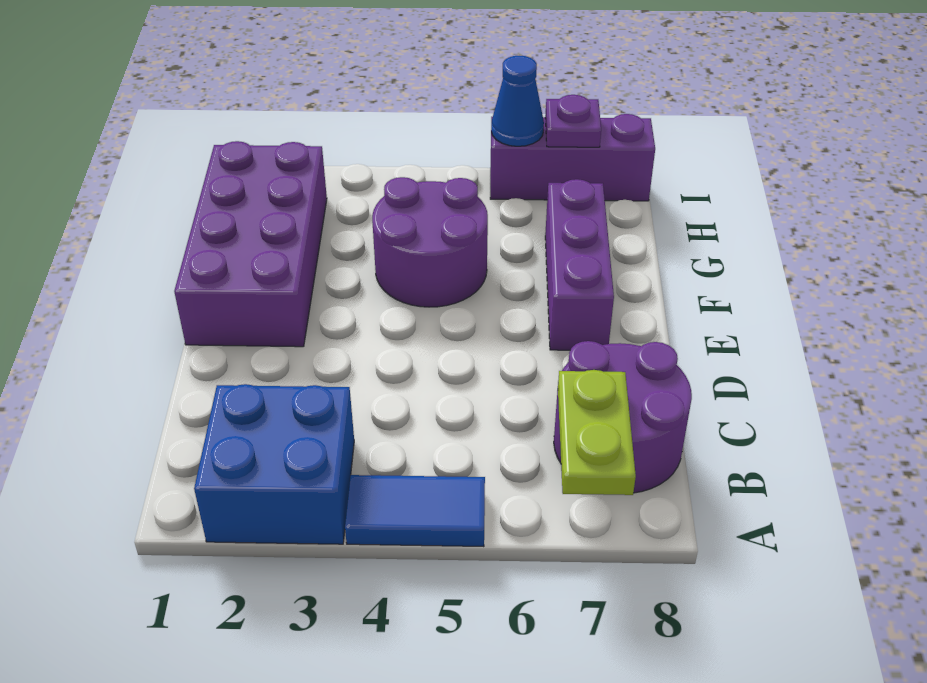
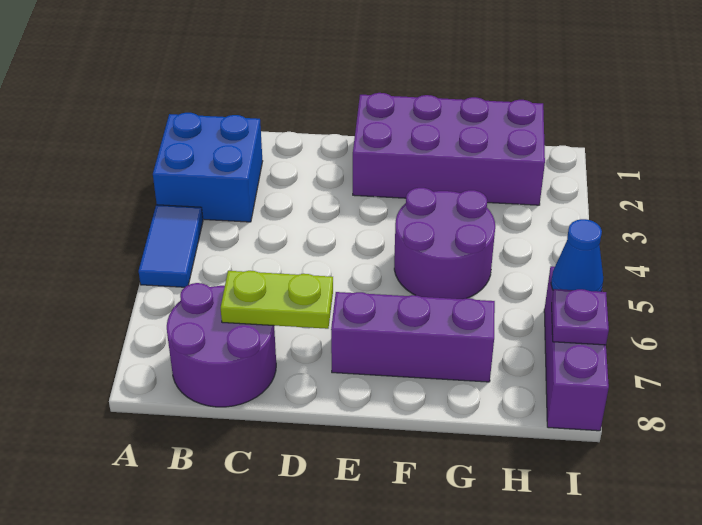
lime plate A7:B7 level 2 -> lime plate C7:D7 level 2

